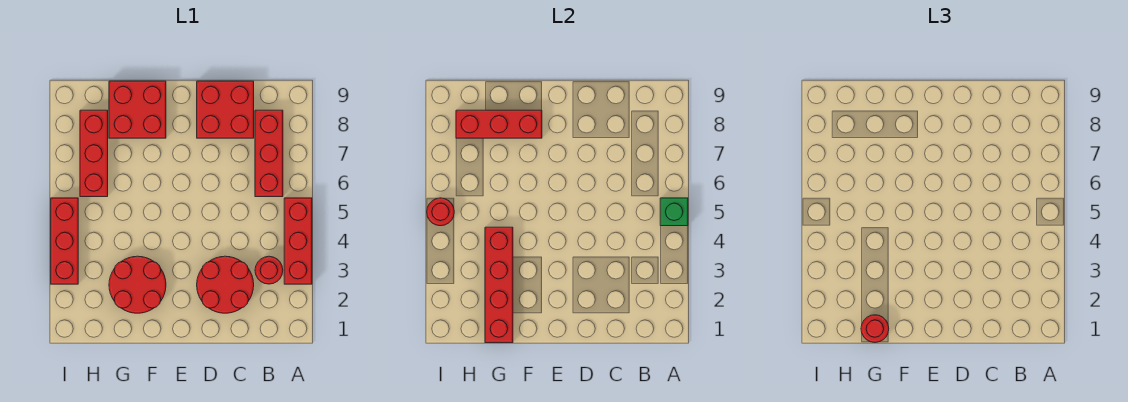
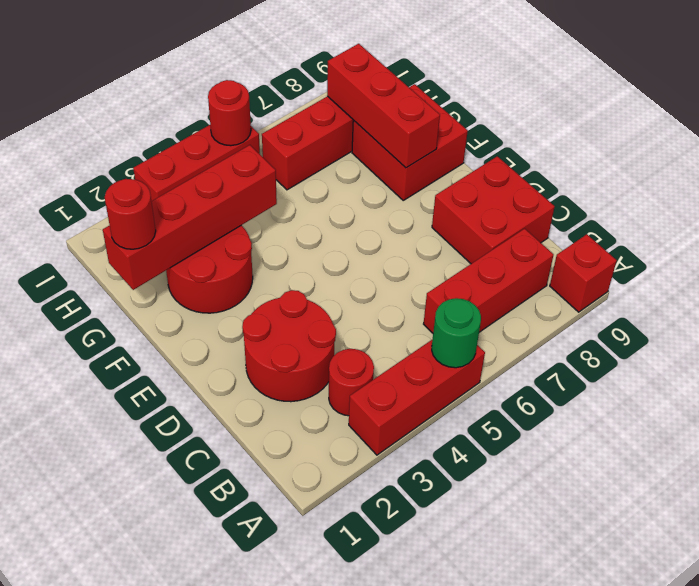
green brick A5 level 2 -> green round brick A5 level 2
none -> red brick A9 level 1

